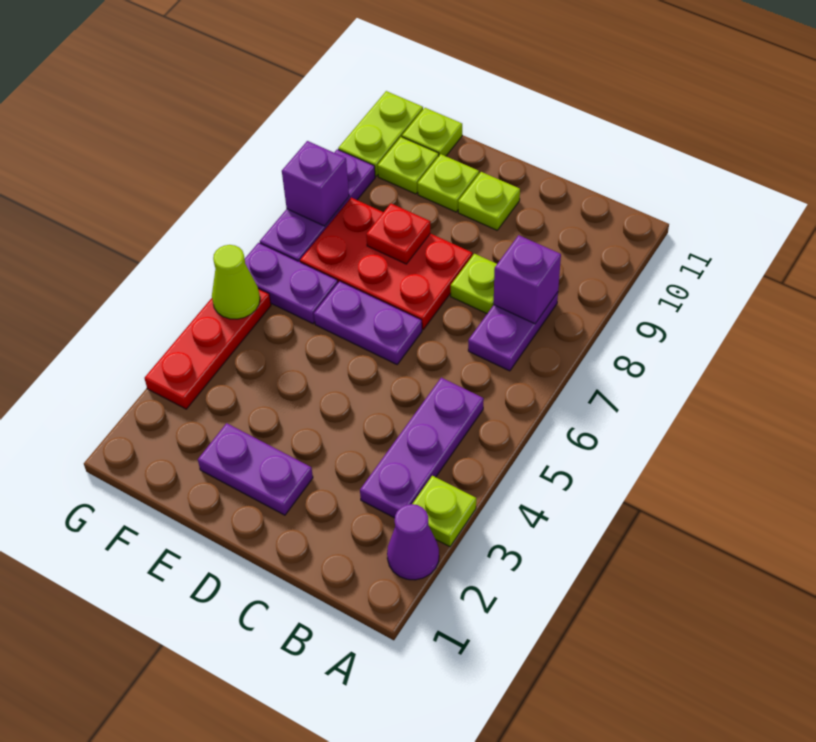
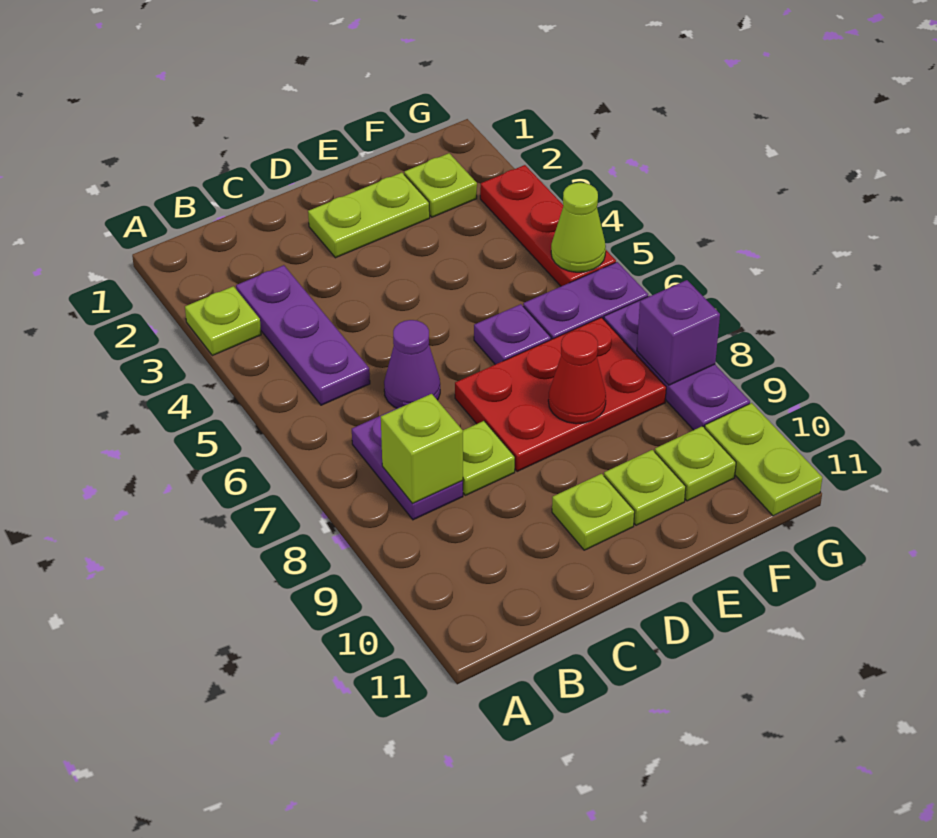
purple cone A2 level 1 -> purple cone C6 level 1
purple brick B8 level 2 -> lime brick B8 level 2
purple plate D2:E2 level 1 -> lime plate D2:E2 level 1
purple plate D6:E6 level 1 -> purple plate E6 level 1
red plate E8 level 2 -> red cone E8 level 2
lime plate F11 level 1 -> lime plate F2 level 1

